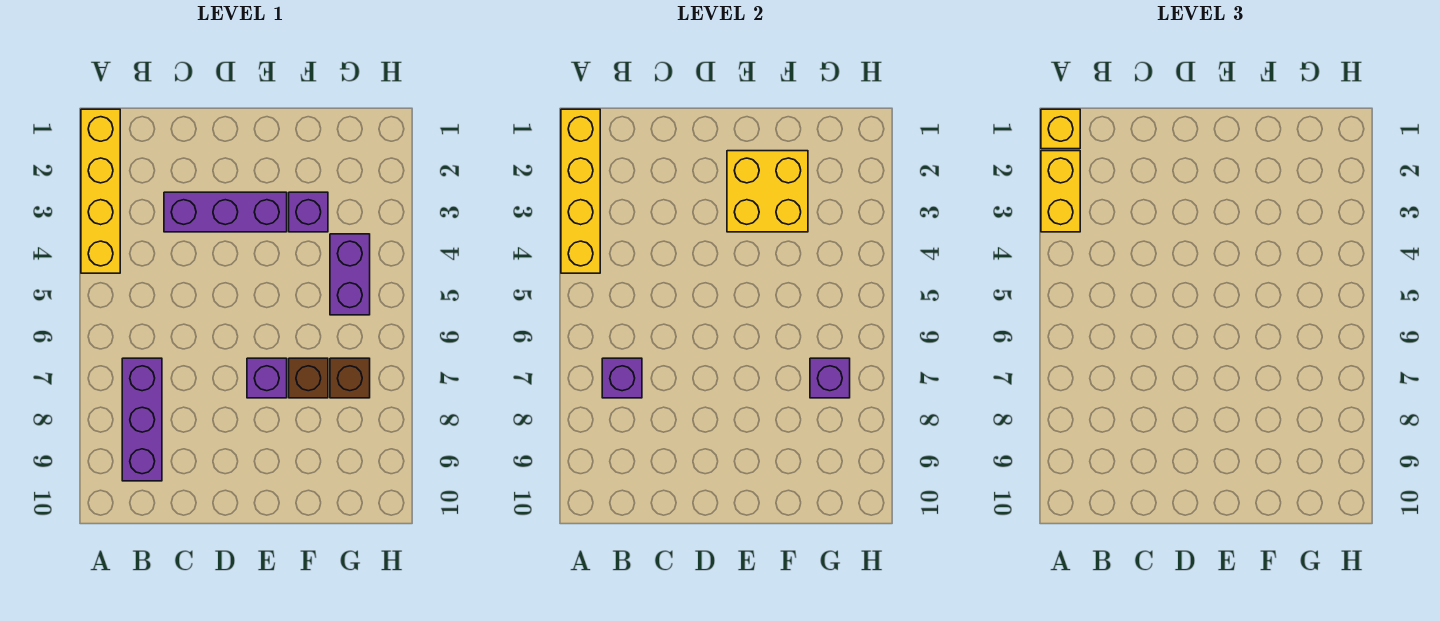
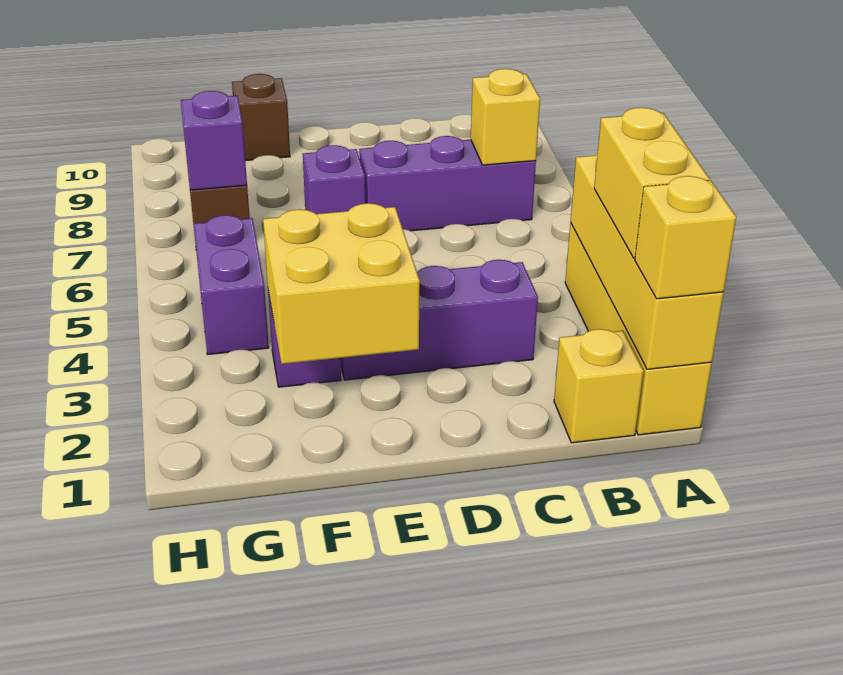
none -> yellow brick B1 level 1
purple brick B7:B9 level 1 -> purple brick B7:D7 level 1
purple brick B7 level 2 -> yellow brick B7 level 2
brown brick F7 level 1 -> brown brick F10 level 1

